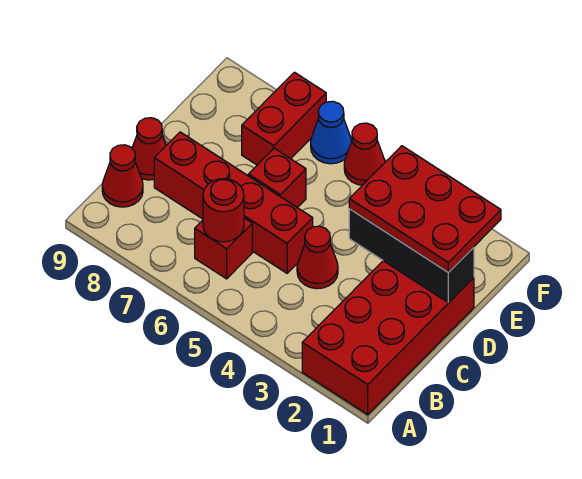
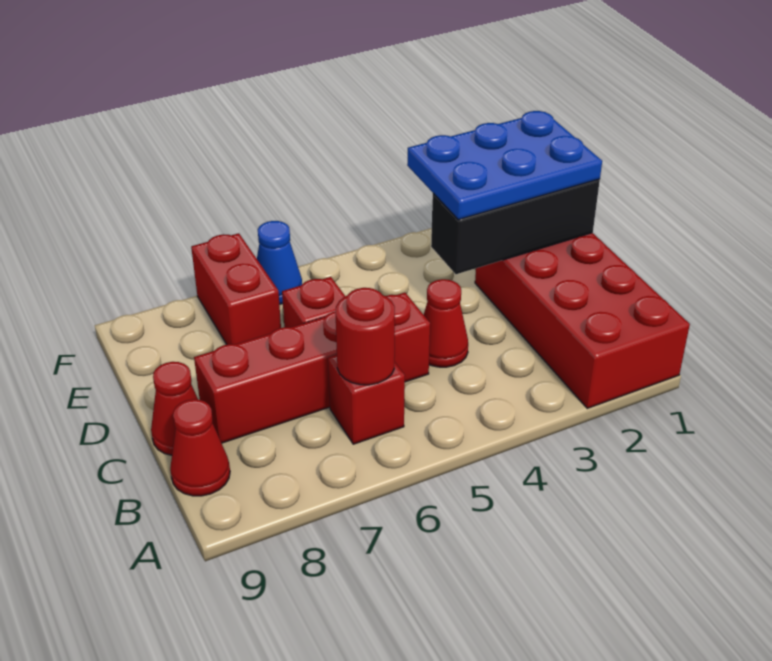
red plate D1:E3 level 3 -> blue plate D1:E3 level 3
red cone F5 level 1 -> none

